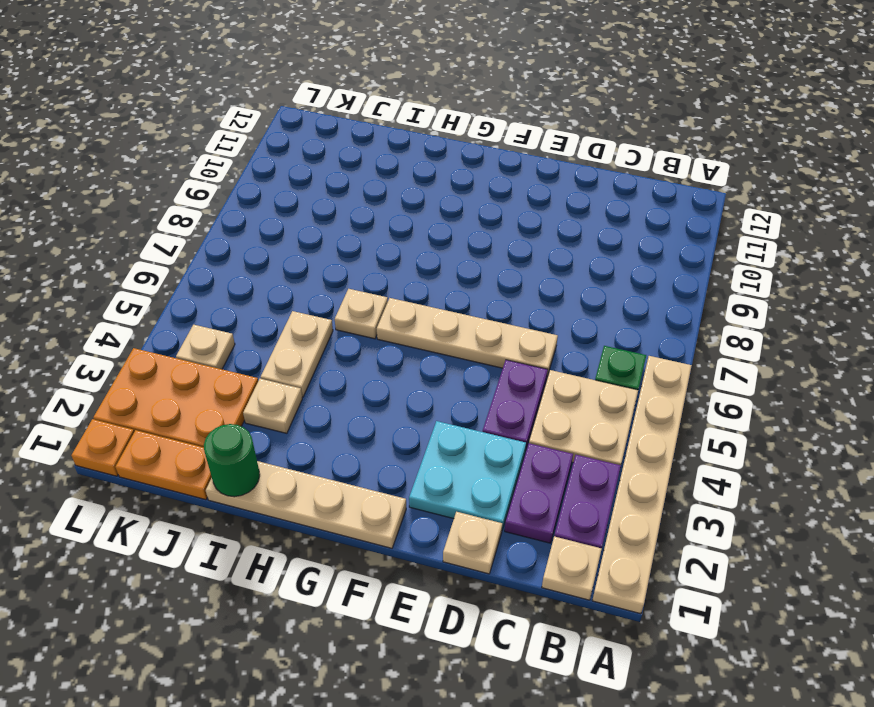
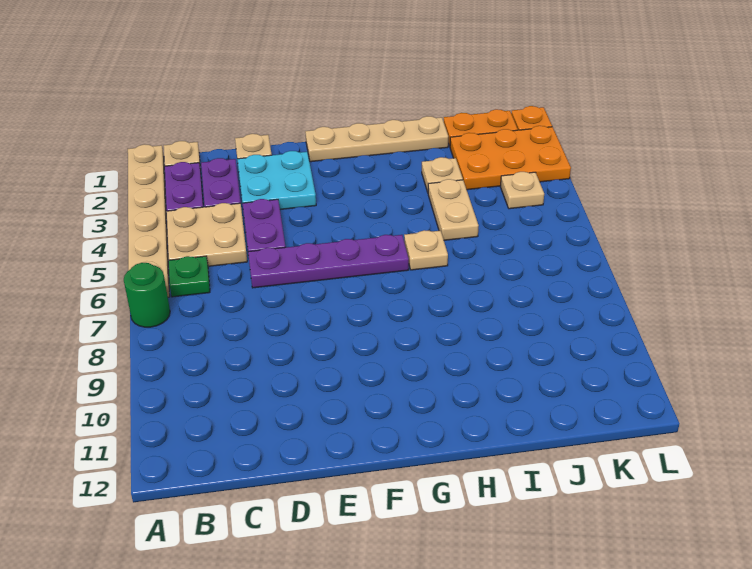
tan plate D6:G6 level 1 -> purple plate D6:G6 level 1
green round brick I1 level 2 -> green round brick A7 level 1

